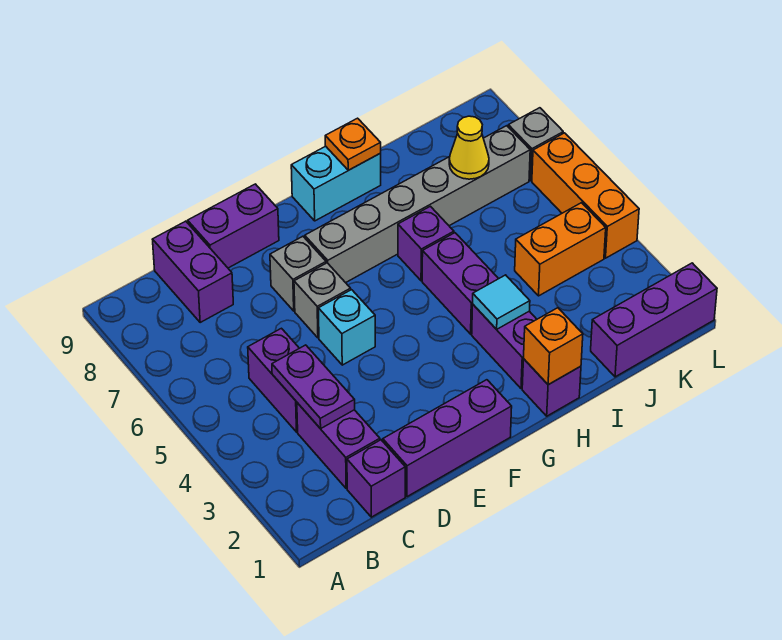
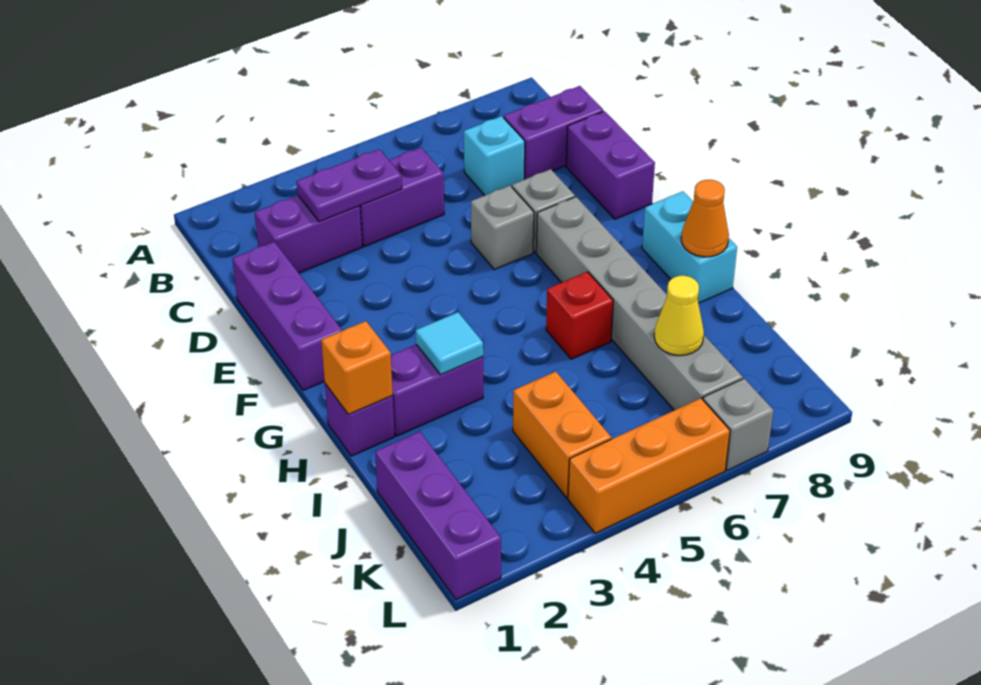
purple brick C1 level 1 -> none
cyan brick E5 level 1 -> cyan brick C7 level 1
purple brick H4:H5 level 1 -> none
purple brick H6 level 1 -> red brick H6 level 1
orange plate H9 level 2 -> orange cone H9 level 2

